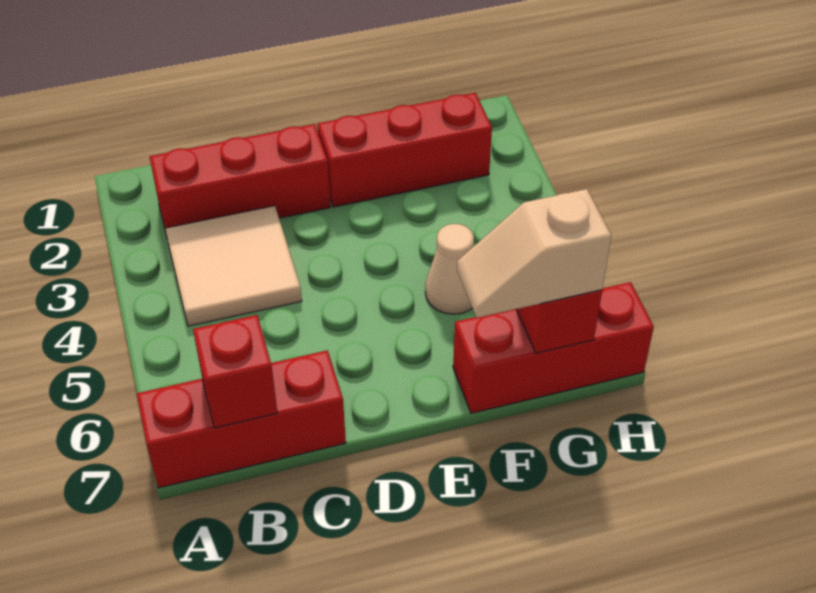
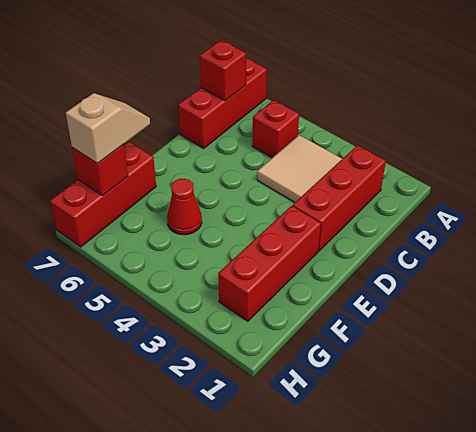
none -> red brick B5 level 1
tan cone F5 level 1 -> red cone F5 level 1

